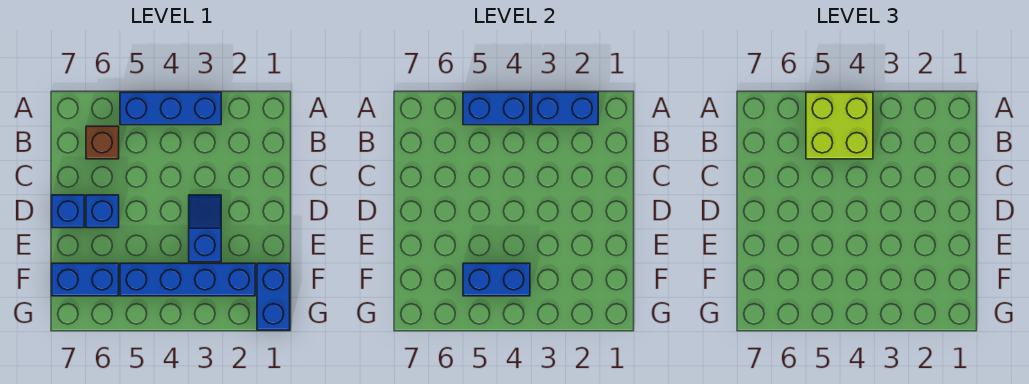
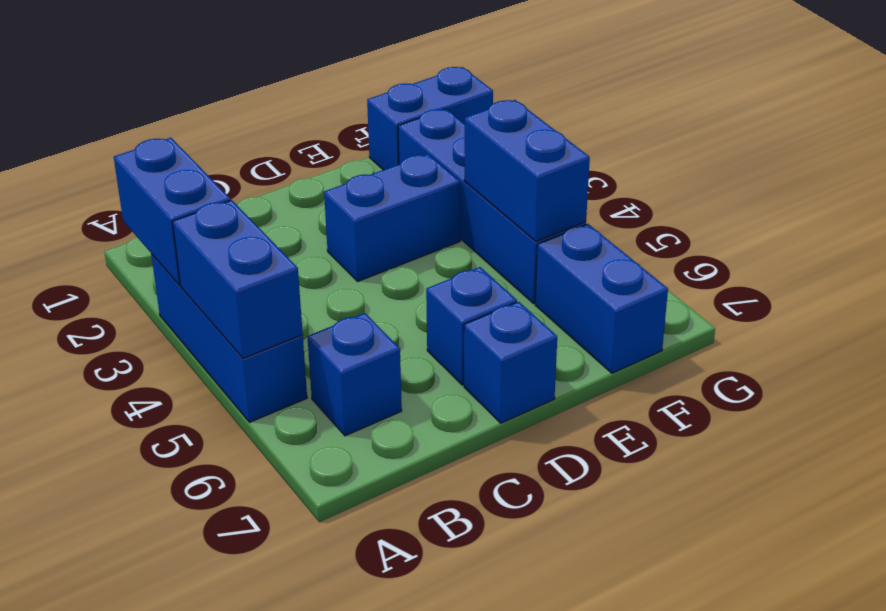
lime brick A4:B5 level 3 -> none
brown brick B6 level 1 -> blue brick B6 level 1
blue slope D3:E3 level 1 top E -> blue brick D3:E3 level 1

